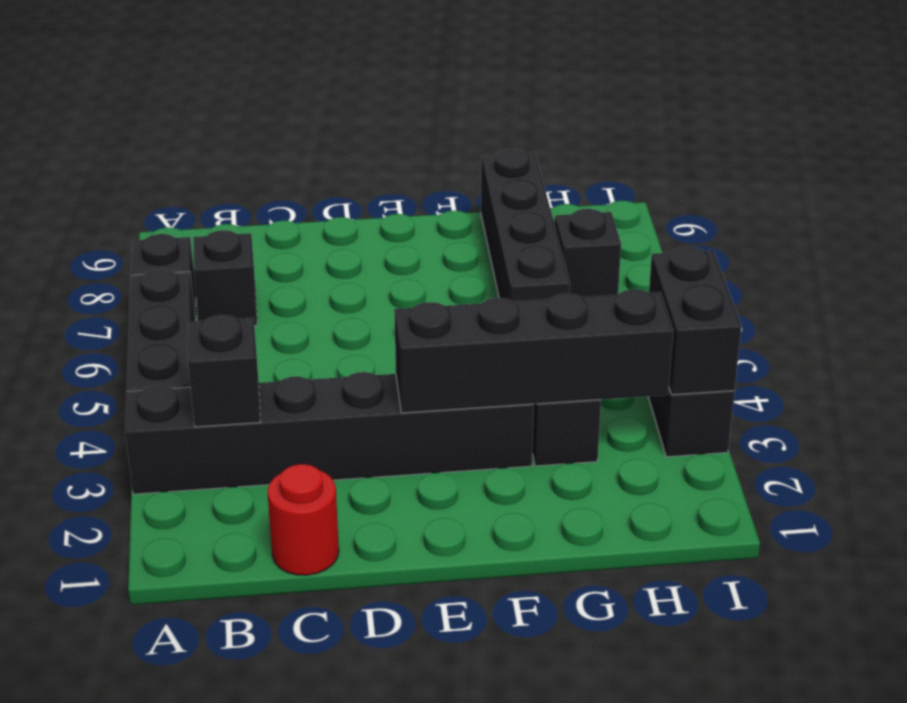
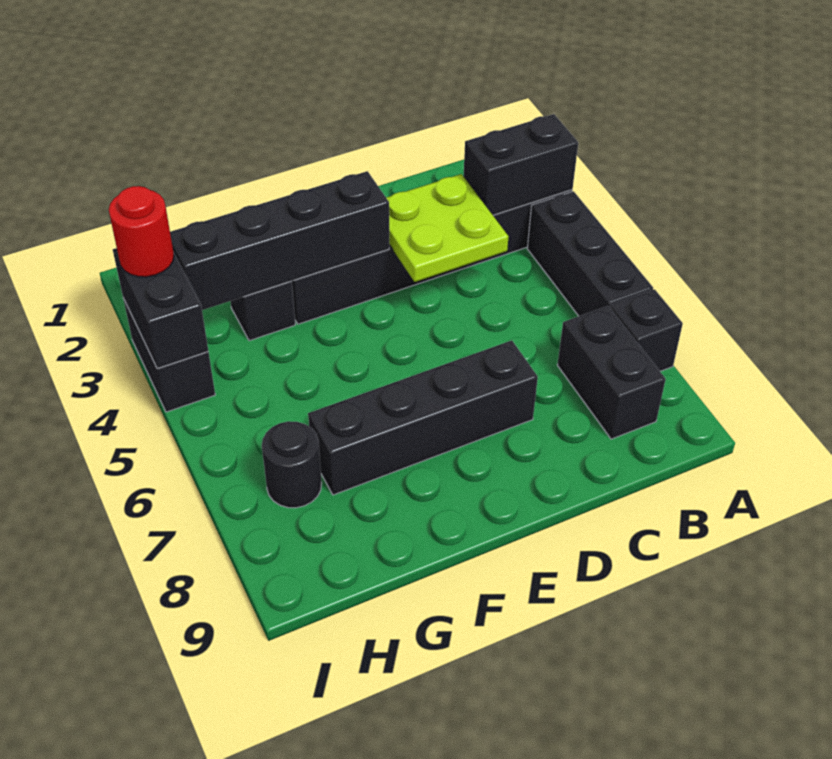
black brick B3 level 2 -> black brick A3:B3 level 2
black brick B7 level 1 -> black brick B7:B8 level 1
red round brick C1 level 1 -> red round brick I3 level 3
none -> lime plate C3:D4 level 2
black brick G6:G9 level 1 -> black brick D7:G7 level 1
black brick H7 level 1 -> black round brick H7 level 1

